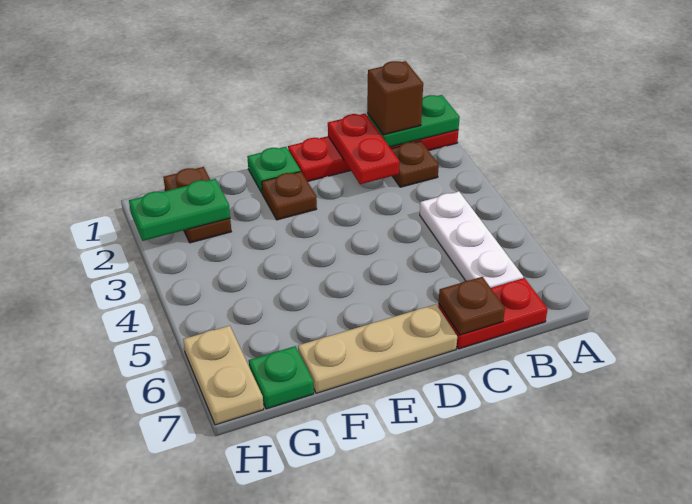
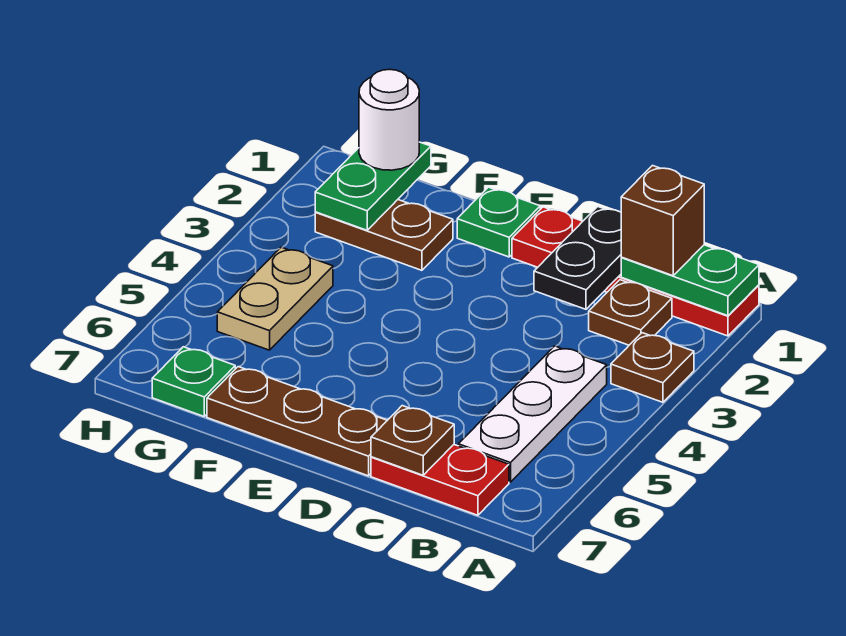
red plate C1:C2 level 2 -> black plate C1:C2 level 2
tan plate D7:F7 level 1 -> brown plate D7:F7 level 1
brown plate E2 level 1 -> brown plate A3 level 1
brown plate G1:G2 level 1 -> brown plate F2:G2 level 1
none -> white round brick G1 level 3
green plate G2:H2 level 2 -> green plate G1:G2 level 2
tan plate H6:H7 level 1 -> tan plate G4:G5 level 1

